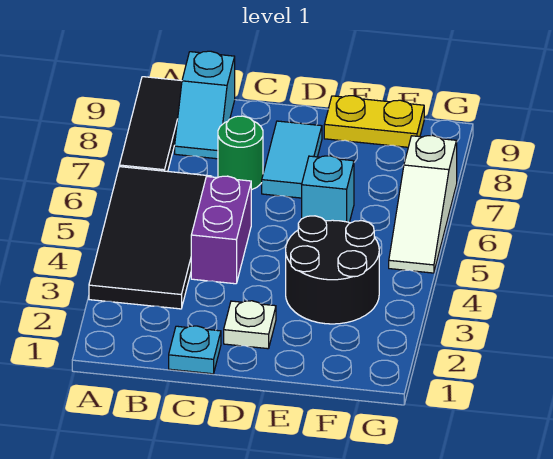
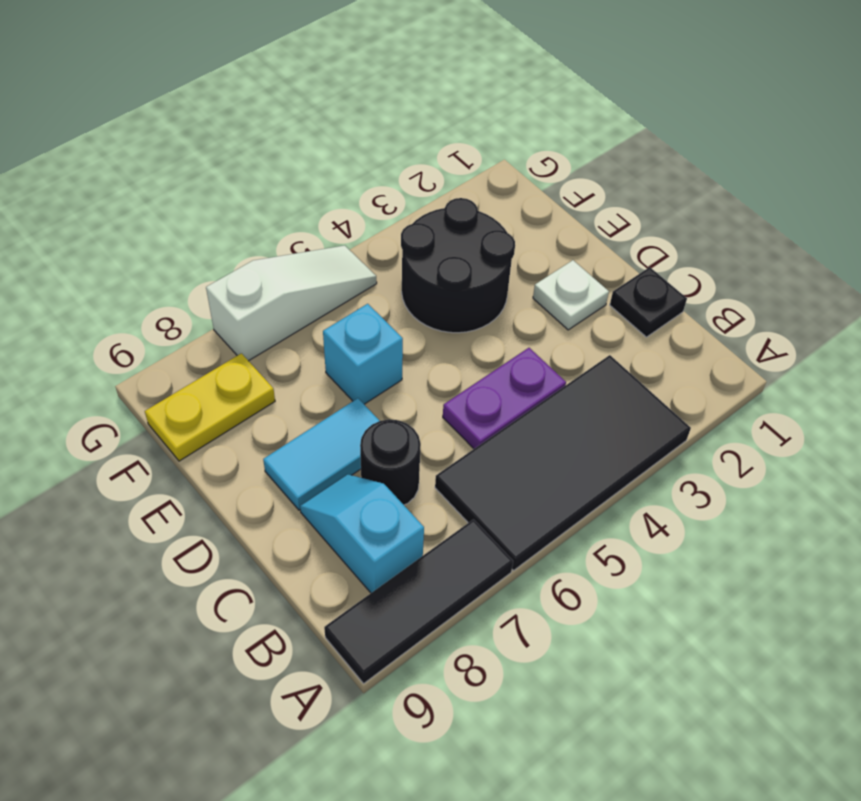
cyan slope B8:B9 level 1 top 9 -> cyan slope B8:C8 level 1 top B
cyan plate C1 level 1 -> black plate C1 level 1
purple brick C4:C5 level 1 -> purple plate C4:C5 level 1
green round brick C7 level 1 -> black round brick C7 level 1
yellow plate E9:F9 level 1 -> yellow plate F8:F9 level 1

